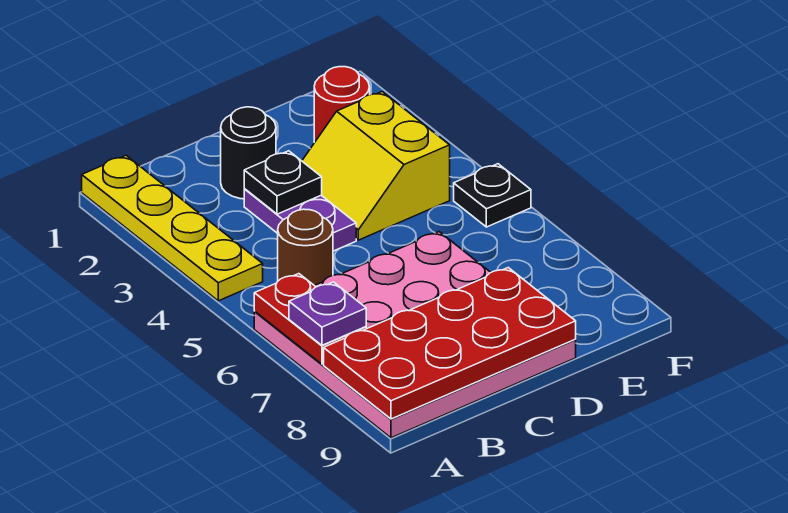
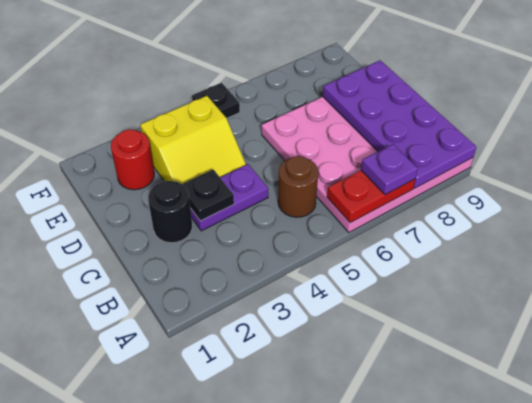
yellow plate A1:A4 level 1 -> none
red plate A8:D9 level 2 -> purple plate A8:D9 level 2

